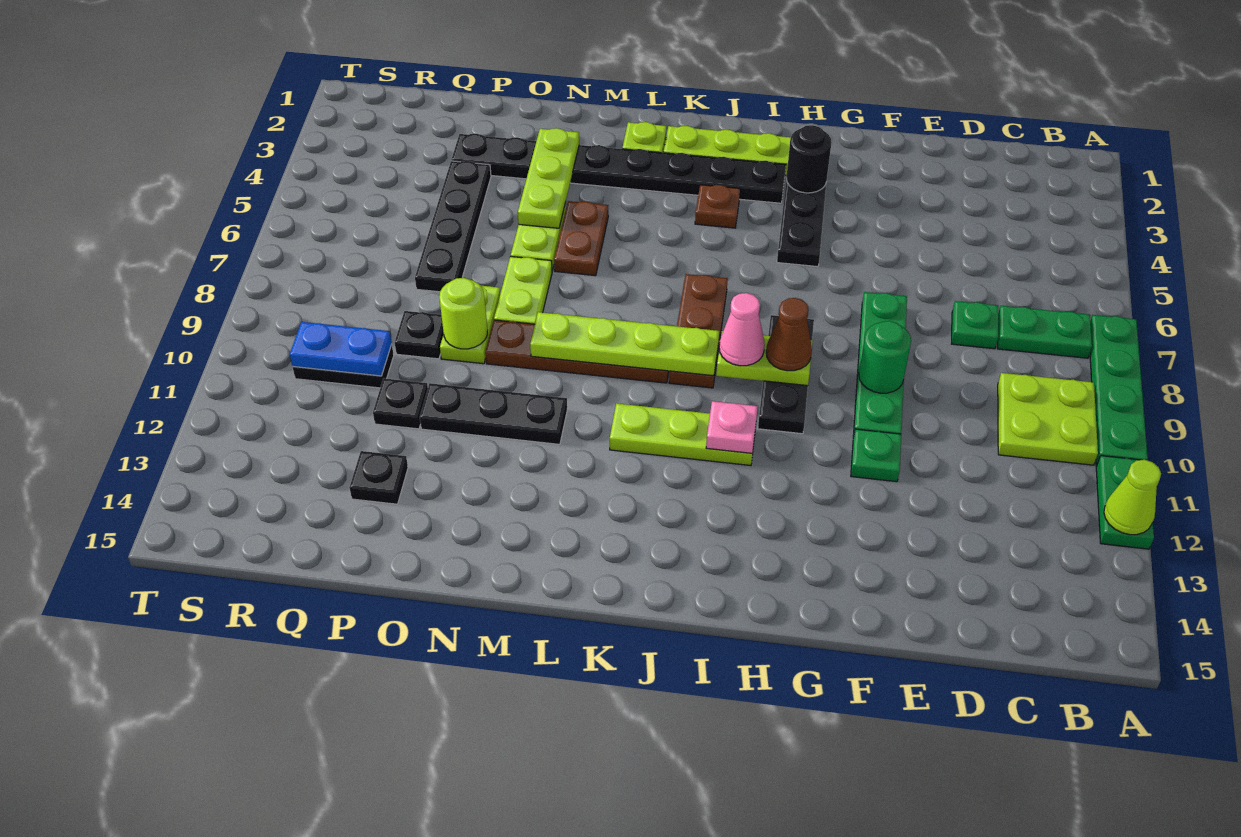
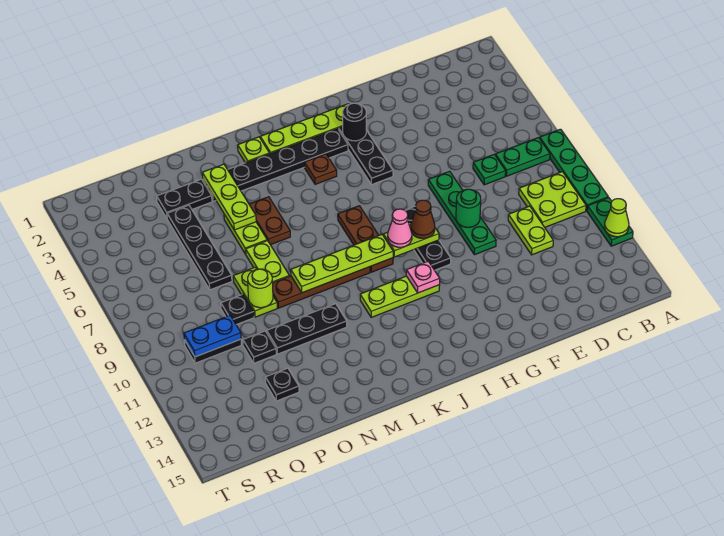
none -> lime plate D10:D11 level 1
green plate F11 level 1 -> none

